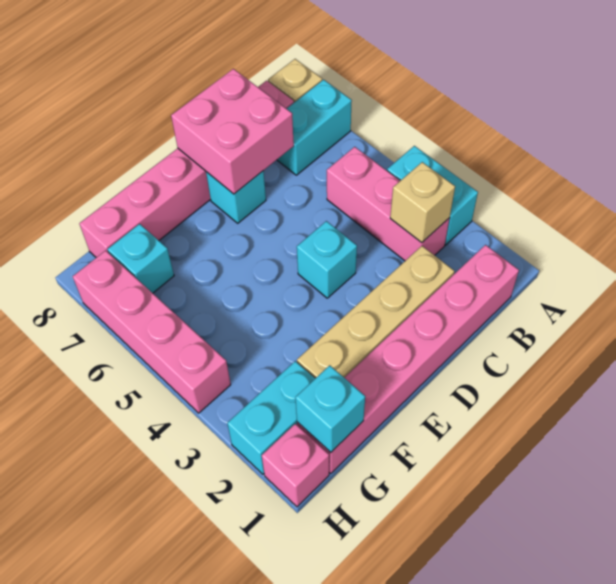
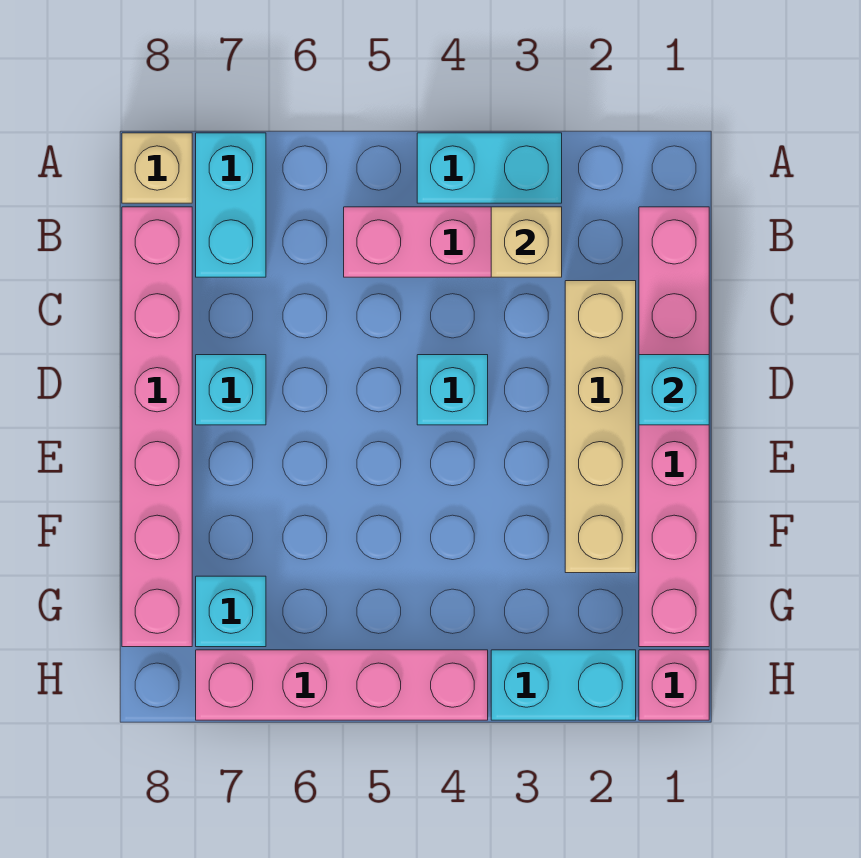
pink brick C7:D8 level 2 -> none
cyan brick G1 level 2 -> cyan brick D1 level 2
cyan brick G2:H2 level 1 -> cyan brick H2:H3 level 1

